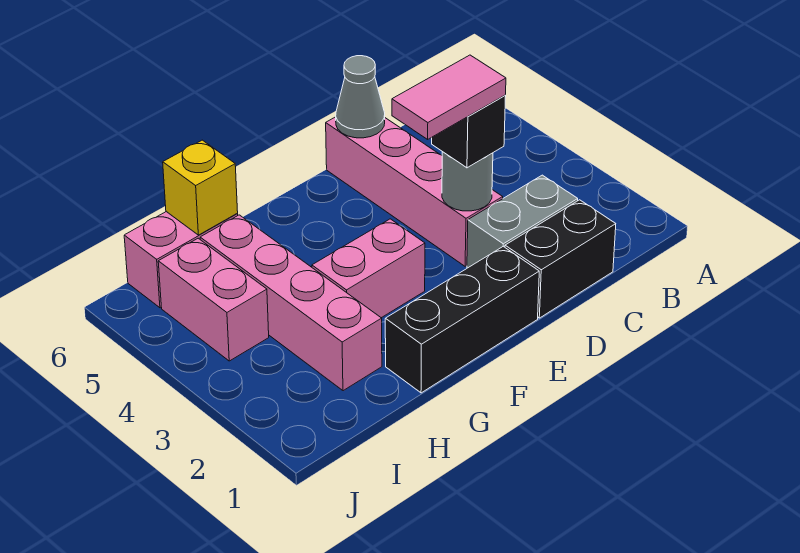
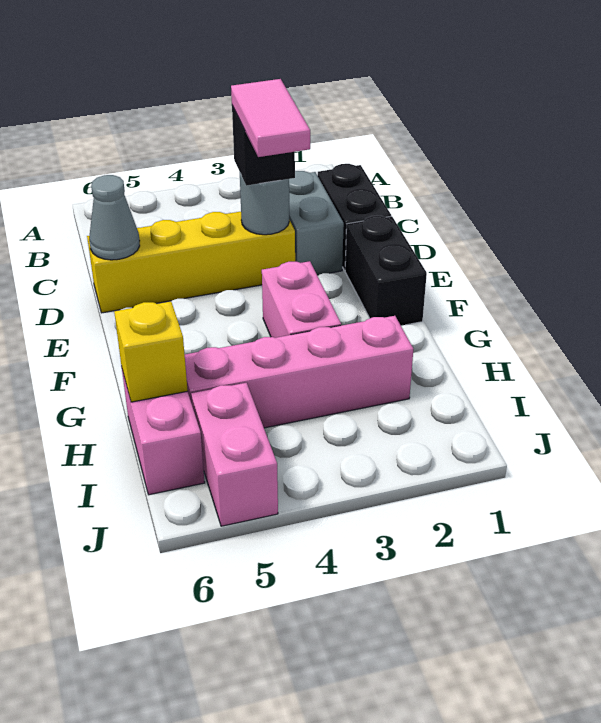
pink brick D3:D6 level 1 -> yellow brick D3:D6 level 1
black brick E1:G1 level 1 -> black brick E1:F1 level 1
pink brick I4:I5 level 1 -> pink brick I5:J5 level 1

